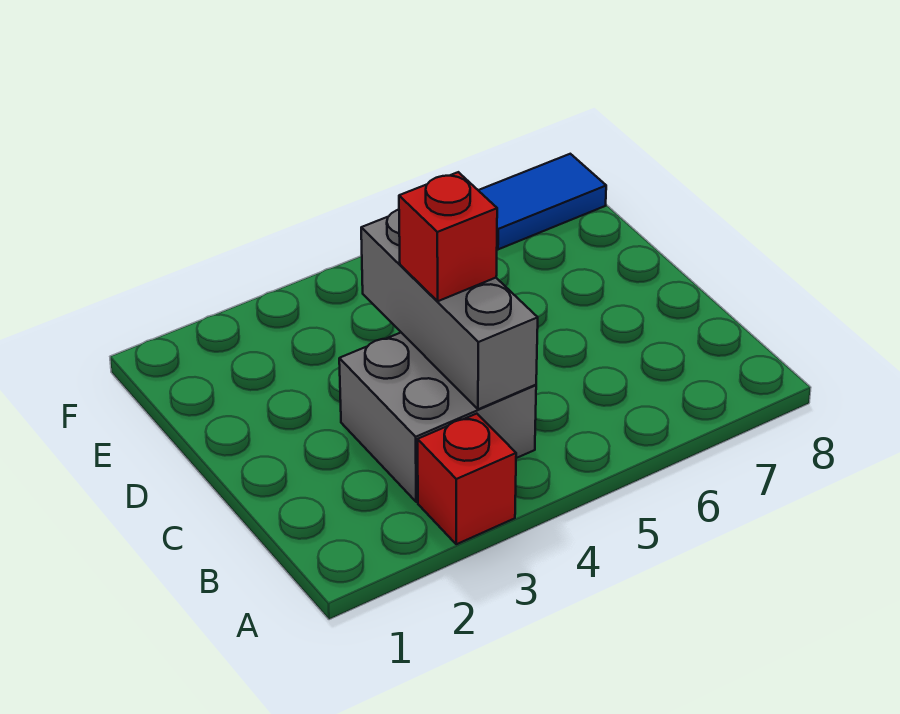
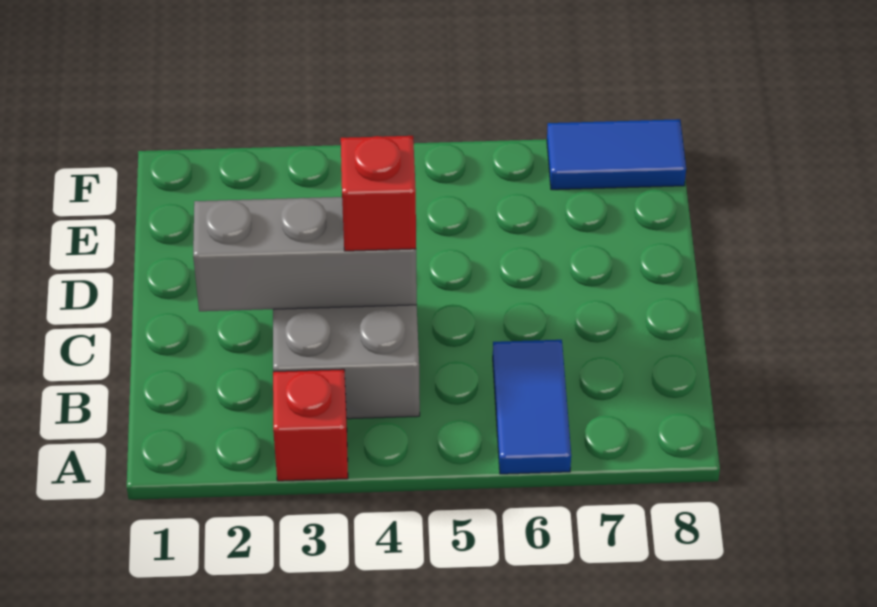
none -> blue tile A6:B6 level 1
grey brick B4:D4 level 2 -> grey brick C2:C4 level 2

